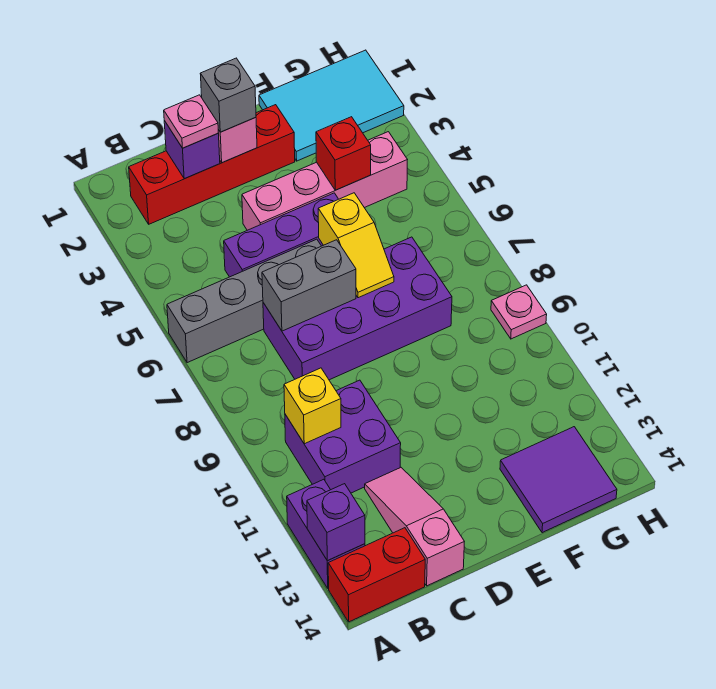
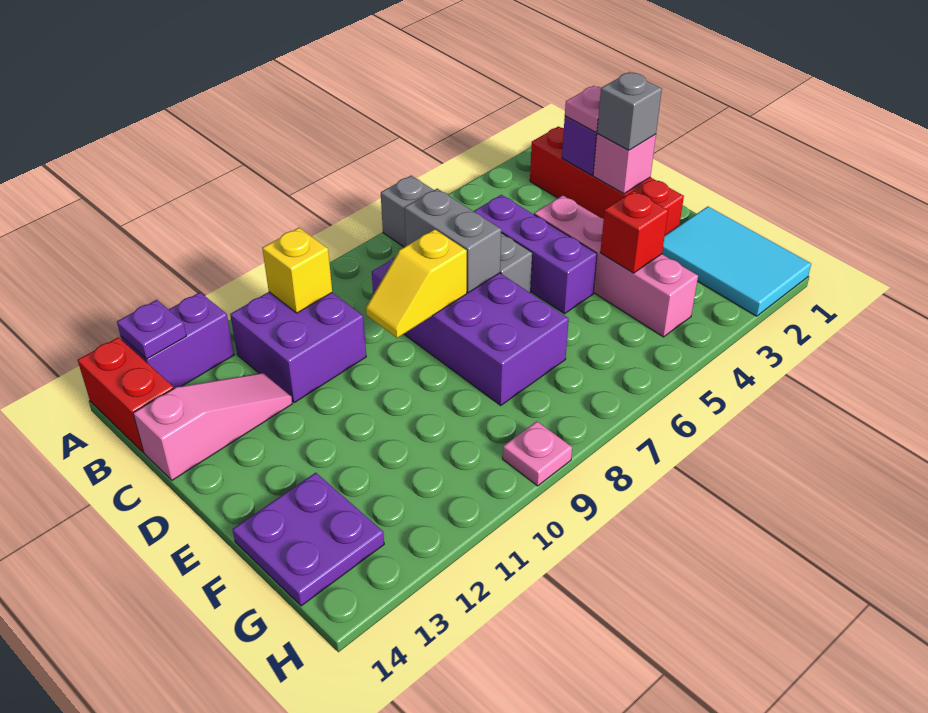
purple brick A13 level 2 -> purple plate A13 level 2
yellow slope E6:E7 level 2 top 6 -> yellow slope D8:D9 level 2 top 8
purple tile F13:G14 level 1 -> purple plate F13:G14 level 1

